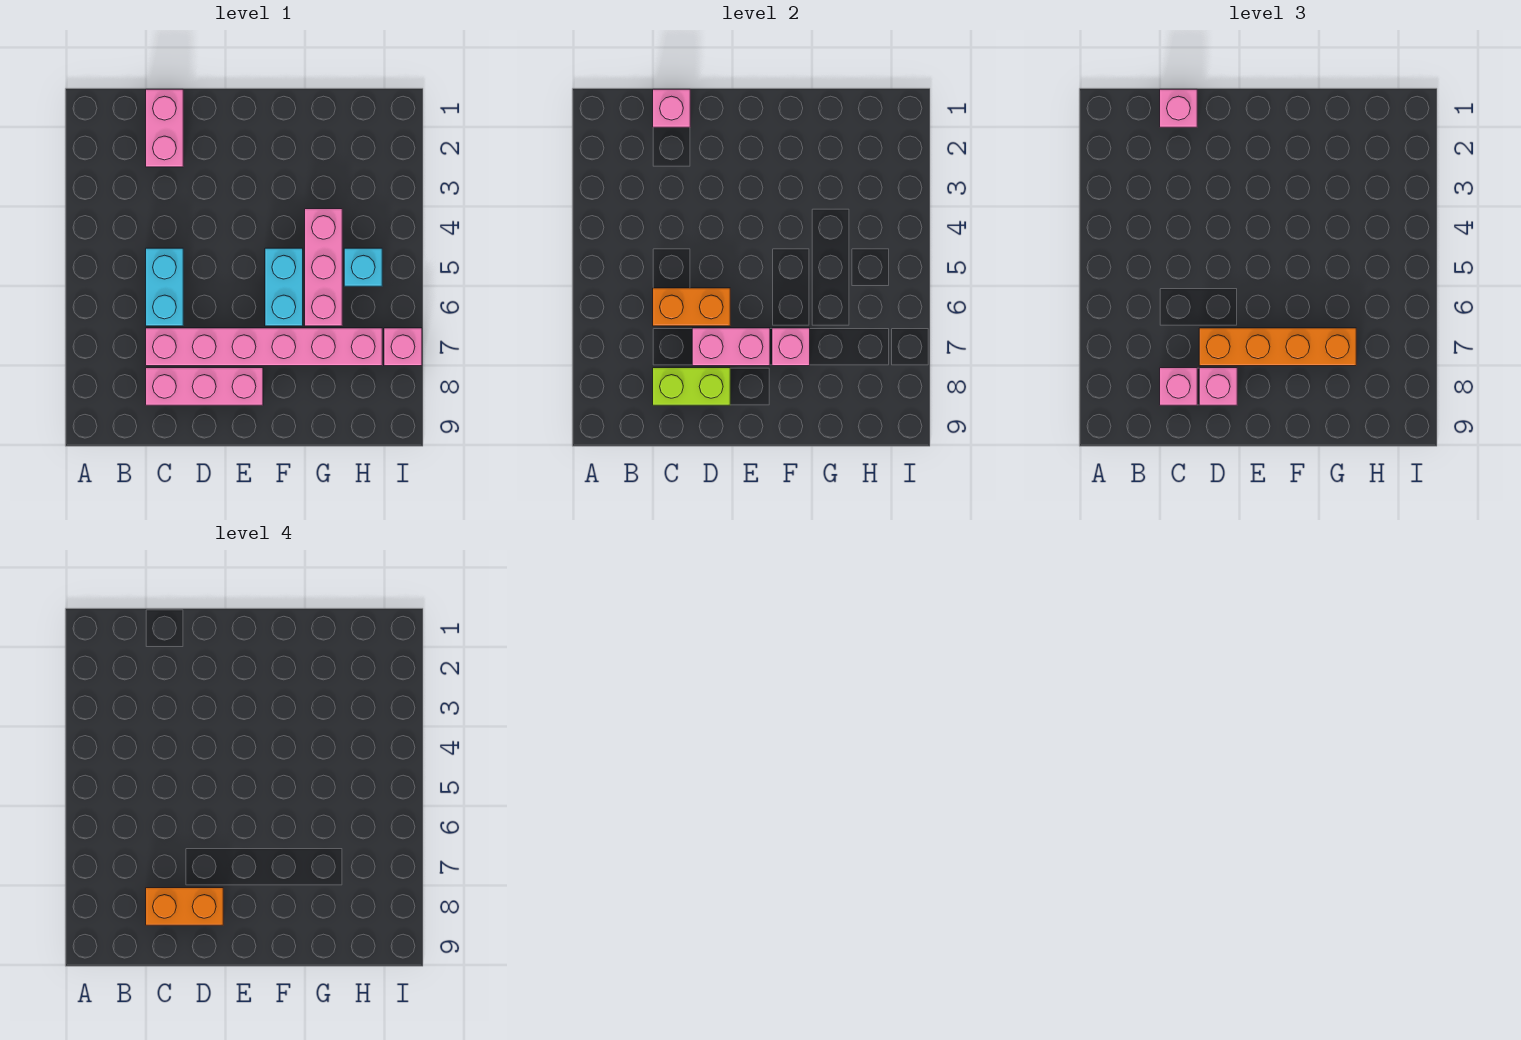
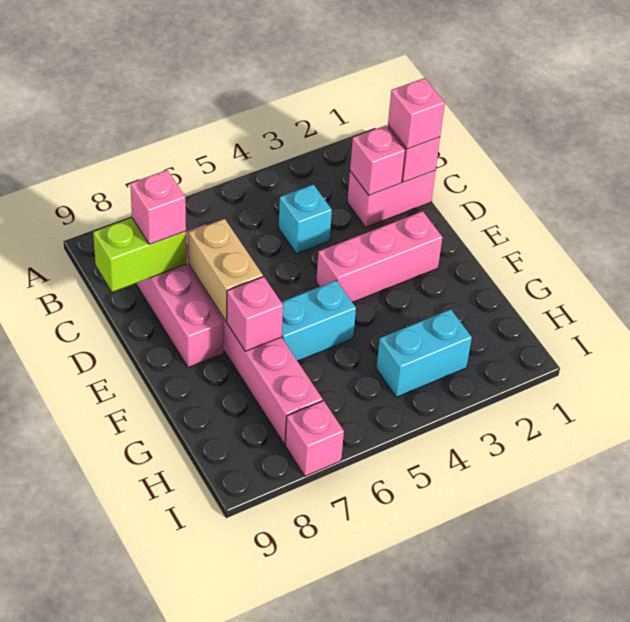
cyan brick C5:C6 level 1 -> cyan brick H3:H4 level 1
orange brick C6:D6 level 2 -> none
lime brick C8:D8 level 2 -> lime brick C8:C9 level 2
orange brick C8:D8 level 4 -> none
pink brick D7:E7 level 2 -> tan brick D7:E7 level 2
orange brick D7:G7 level 3 -> none
pink brick D8 level 3 -> pink brick C2 level 2
pink brick G4:G6 level 1 -> pink brick E2:E4 level 1
cyan brick H5 level 1 -> cyan brick C4 level 1

